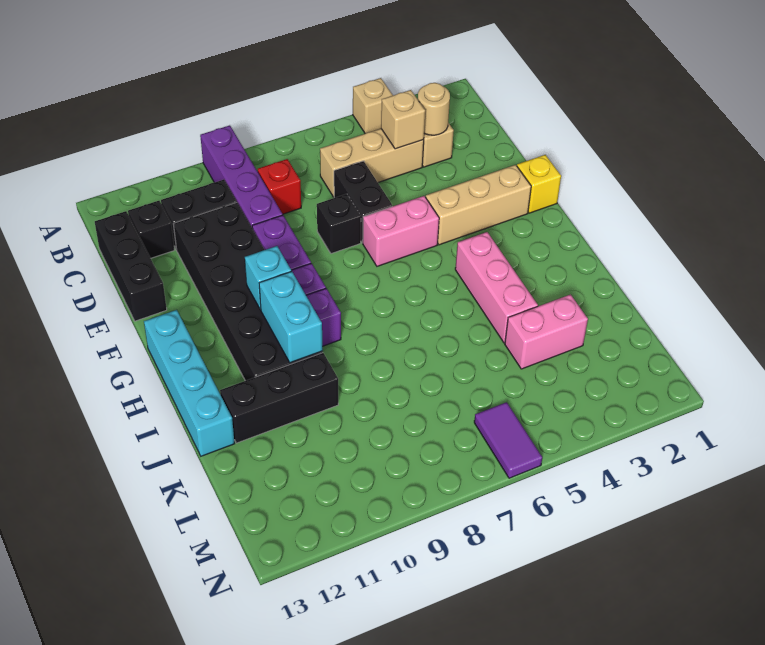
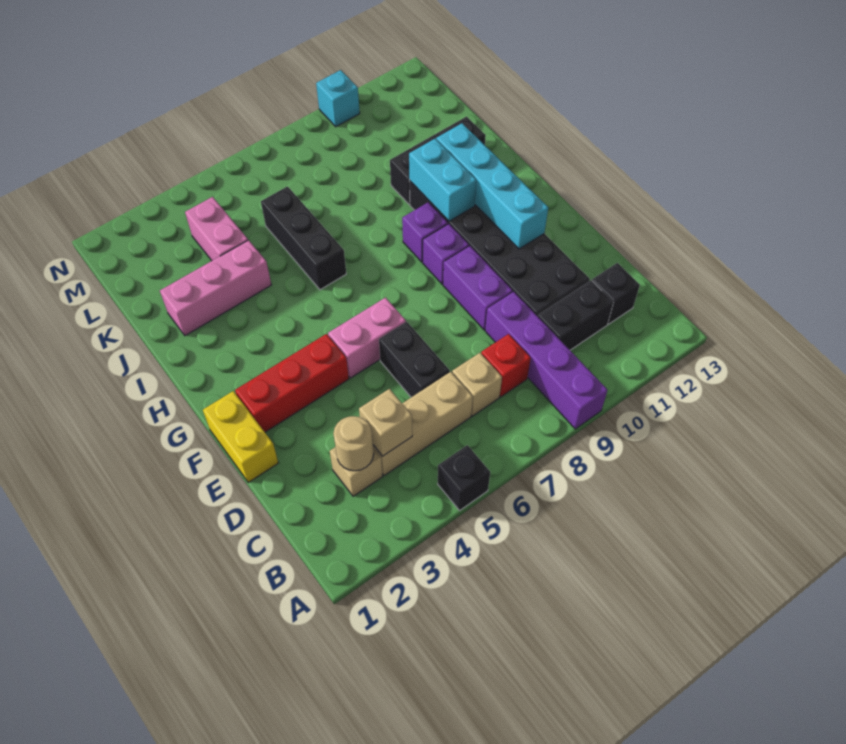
tan brick A4 level 1 -> tan brick C7 level 1
black brick C13:E13 level 1 -> black brick I6:K6 level 1
black brick E7 level 1 -> black brick A5 level 1
yellow brick F1 level 1 -> yellow brick E1:F1 level 1
tan brick F2:F4 level 1 -> red brick F2:F4 level 1
cyan brick G10 level 2 -> cyan brick N10 level 1
cyan brick G13:J13 level 1 -> cyan brick F11:I11 level 2
pink brick H4:J4 level 1 -> pink brick J2:J4 level 1
pink brick K3:K4 level 1 -> pink brick K4:L4 level 1
purple tile M6:N6 level 1 -> none

